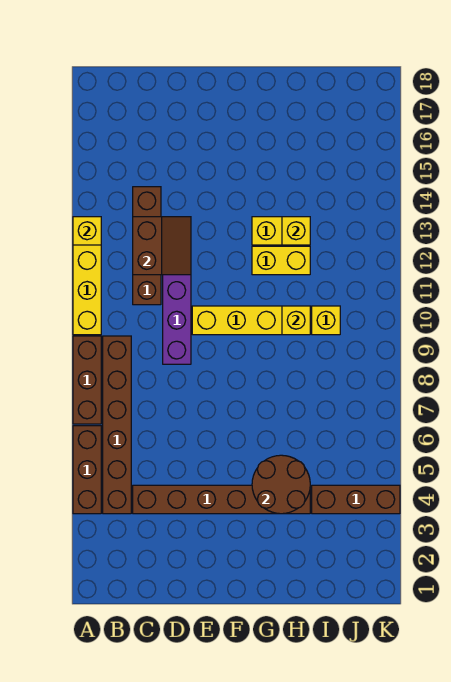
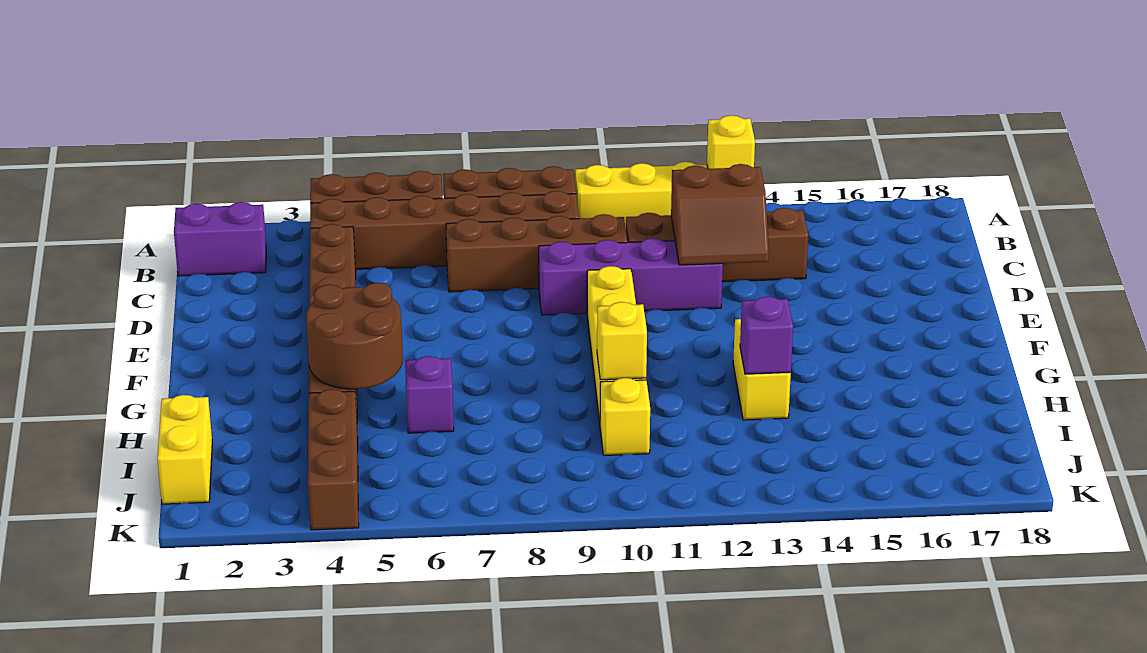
none -> purple brick B1:B2 level 1
none -> brown brick C7:C10 level 1
yellow brick G12:H12 level 1 -> yellow brick I1:J1 level 1
none -> purple brick H6 level 1
yellow brick H13 level 2 -> purple brick H13 level 2

